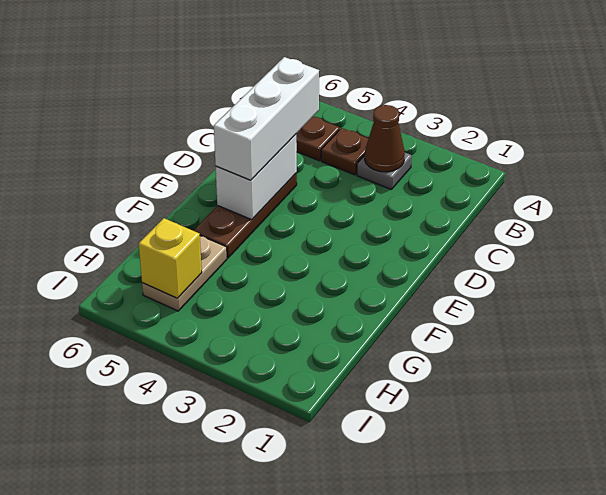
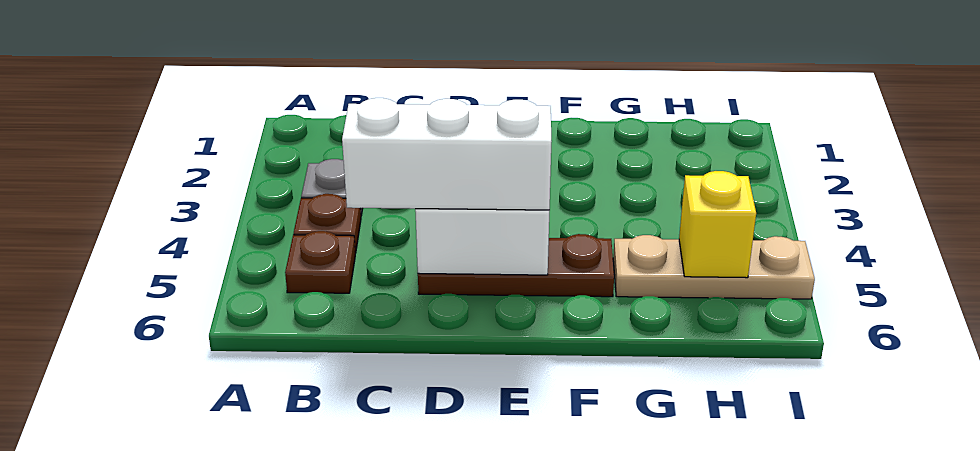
brown cone B3 level 2 -> none
tan plate G5:H5 level 1 -> tan plate G5:I5 level 1

